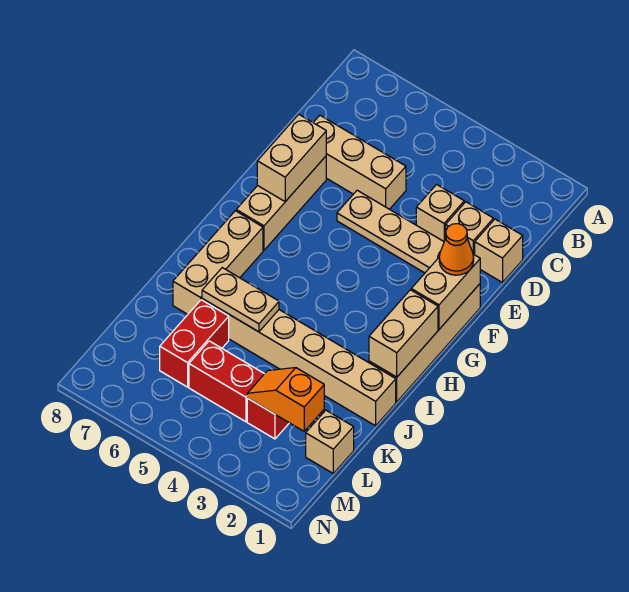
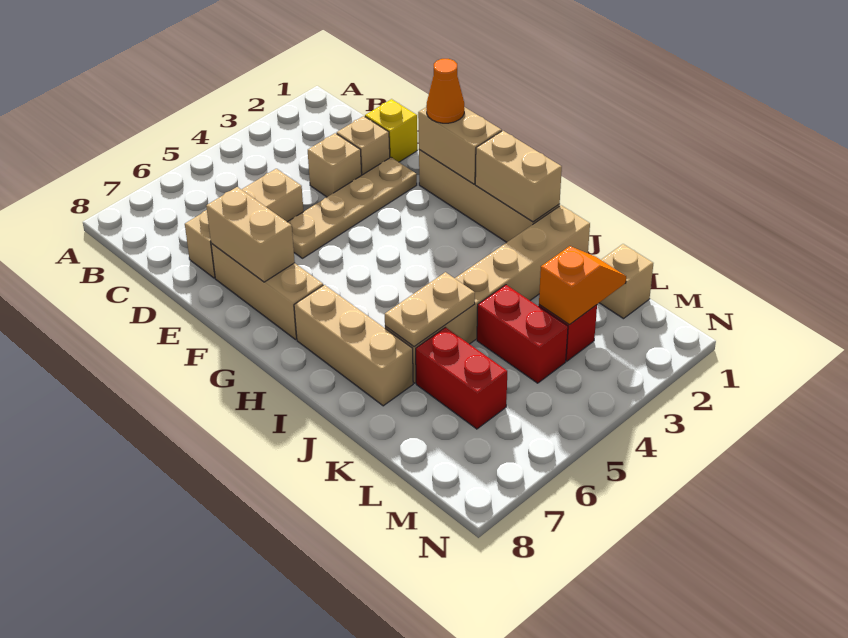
tan brick D1 level 1 -> yellow brick D1 level 1
orange slope L2:L3 level 2 top 2 -> orange slope L2:L3 level 2 top 3
red brick L4:L5 level 1 -> red brick K4:L4 level 1

